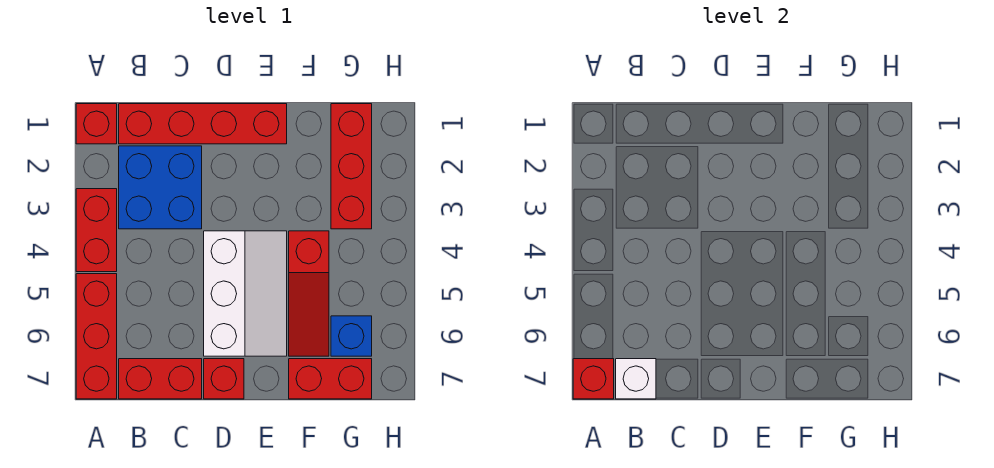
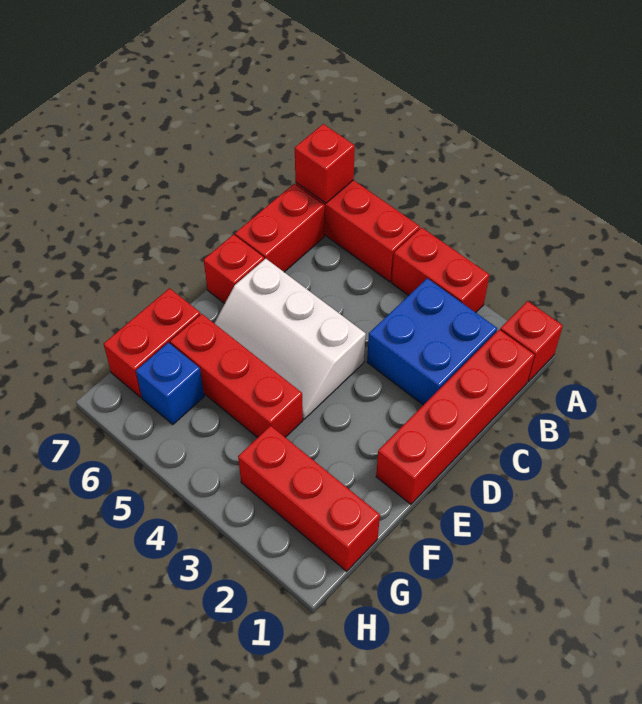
white brick B7 level 2 -> none
red slope F4:F6 level 1 top 4 -> red brick F4:F6 level 1

